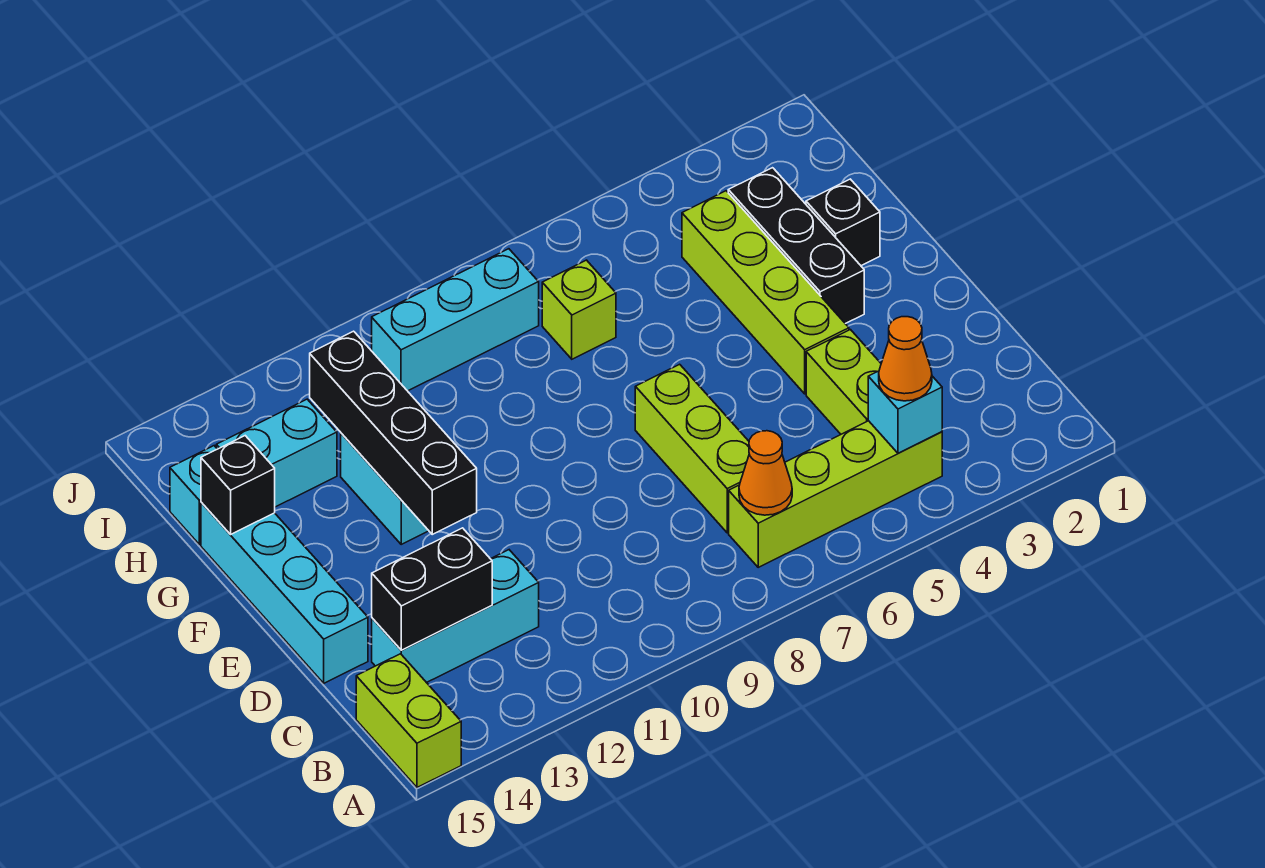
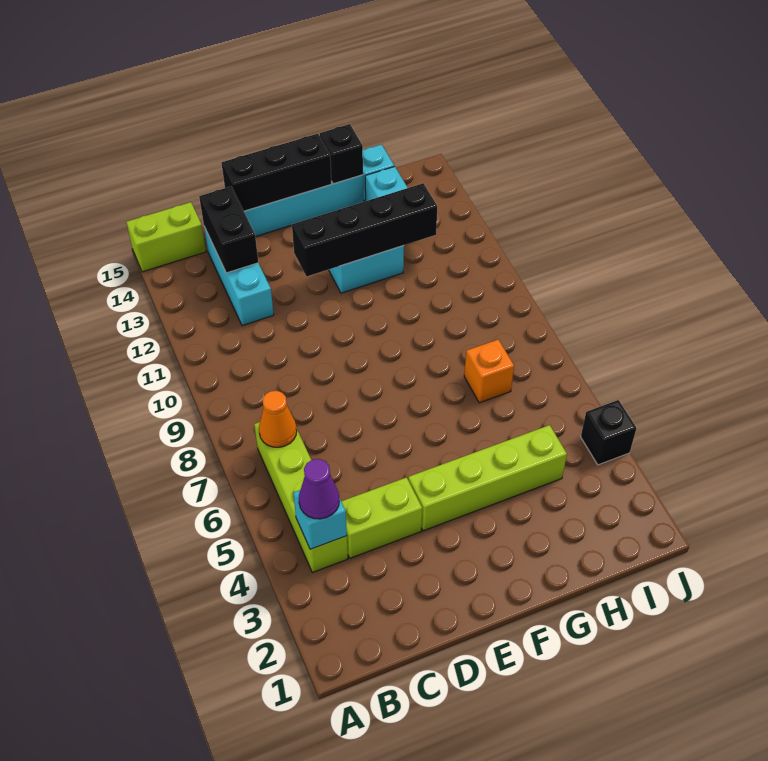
orange cone B4 level 3 -> purple cone B4 level 3
lime brick C7:E7 level 1 -> none
black brick F3:H3 level 1 -> black brick D15:F15 level 2
black brick G2 level 1 -> black brick J4 level 1
lime brick H7 level 1 -> orange brick H7 level 1
cyan brick I8:I10 level 1 -> none

